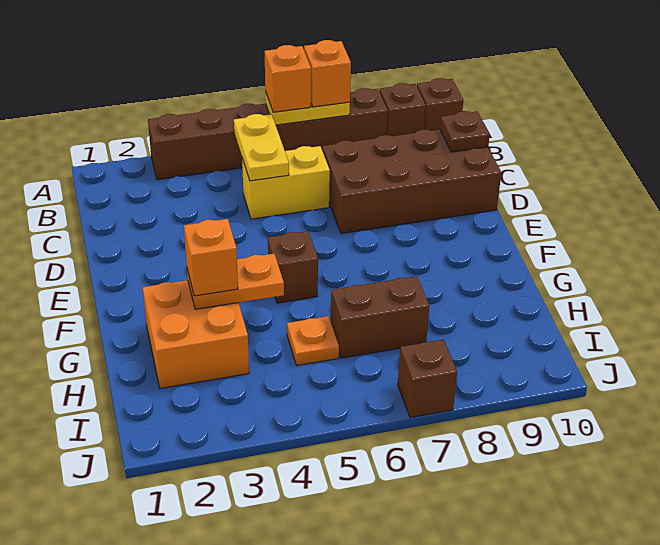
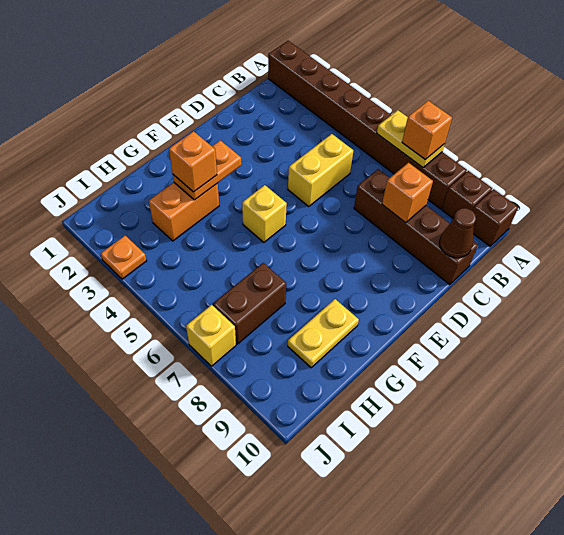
brown brick A3:A8 level 1 -> brown brick A1:A8 level 1
orange brick A6 level 3 -> orange brick C8 level 2
yellow plate B5:C5 level 2 -> yellow plate G9:H9 level 1
yellow brick C5:C6 level 1 -> yellow brick C5:D5 level 1
brown brick C7:D10 level 1 -> brown brick C7:C10 level 1
brown plate C10 level 2 -> brown cone C10 level 2
brown brick F5 level 1 -> yellow brick F5 level 1
orange brick G2:H3 level 1 -> orange brick G3:H3 level 1
orange plate G3:G4 level 2 -> orange plate F3:G3 level 2
orange plate H5 level 1 -> orange plate J3 level 1
brown brick H6:H7 level 1 -> brown brick H7:I7 level 1
brown brick J7 level 1 -> yellow brick J7 level 1

